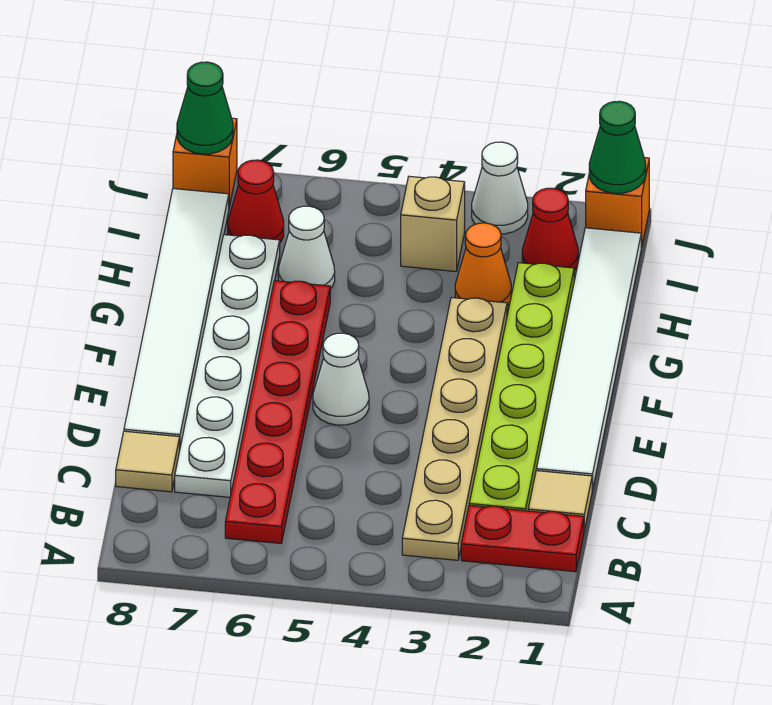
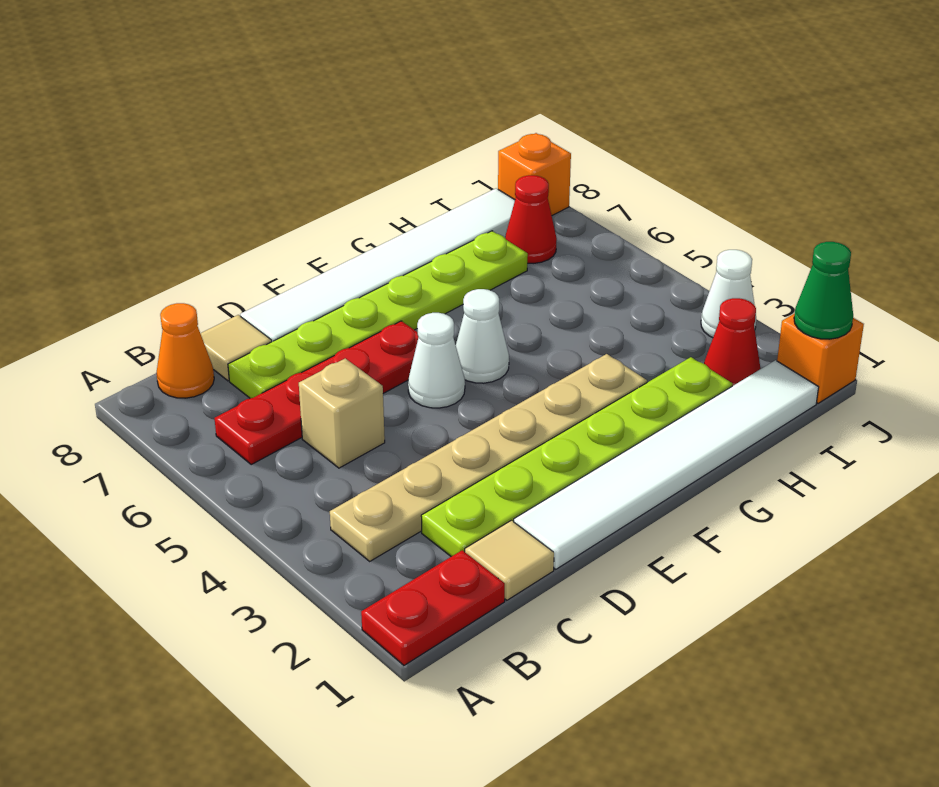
red plate B1:B2 level 1 -> red plate A1:B1 level 1
red plate B6:G6 level 1 -> red plate B6:E6 level 1
white plate C7:H7 level 1 -> lime plate C7:H7 level 1
orange cone H3 level 1 -> orange cone B8 level 1
white cone H6 level 1 -> white cone F5 level 1
tan brick I4 level 1 -> tan brick C5 level 1
green cone J8 level 2 -> none

